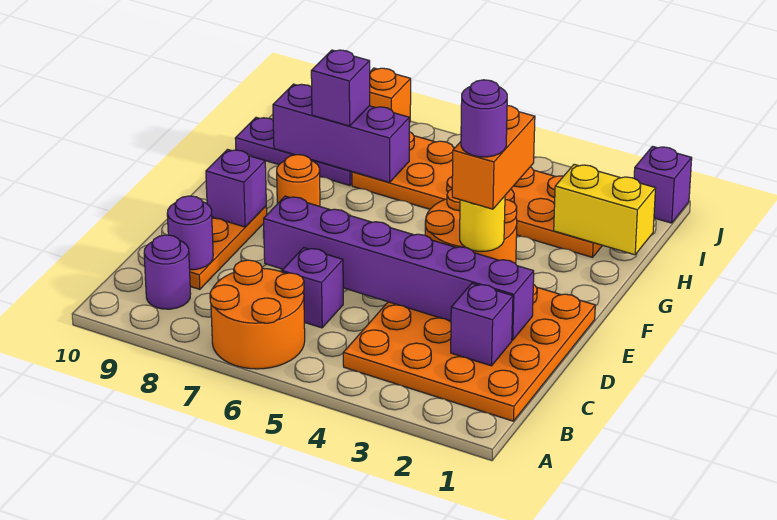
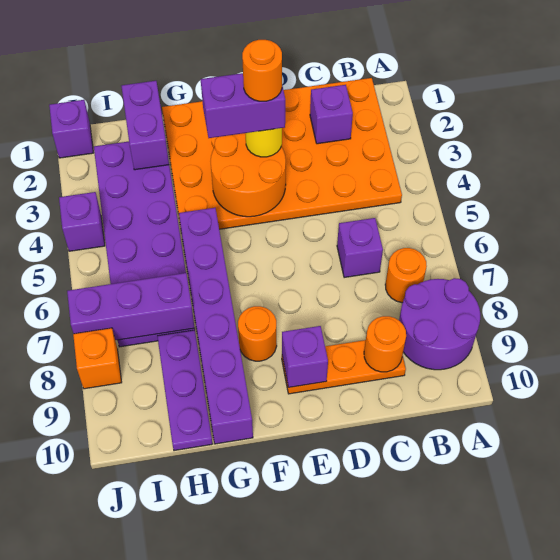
orange round brick A6:B7 level 1 -> orange round brick B7 level 1
orange plate B1:E4 level 1 -> orange plate B1:G4 level 1
purple round brick B9 level 1 -> purple round brick A8:B9 level 1
purple round brick C9 level 2 -> orange round brick C9 level 2
purple brick D2:D7 level 2 -> purple brick G5:G10 level 1
orange brick E3:F3 level 4 -> purple brick E3:F3 level 4
purple round brick E3 level 5 -> orange round brick E3 level 5
yellow brick H1:H2 level 2 -> purple brick H1:H2 level 2
orange plate H2:I7 level 1 -> purple plate H2:I7 level 1
purple brick H7:H9 level 2 -> purple brick H7:J7 level 2
purple brick H8 level 3 -> purple brick J4 level 1

